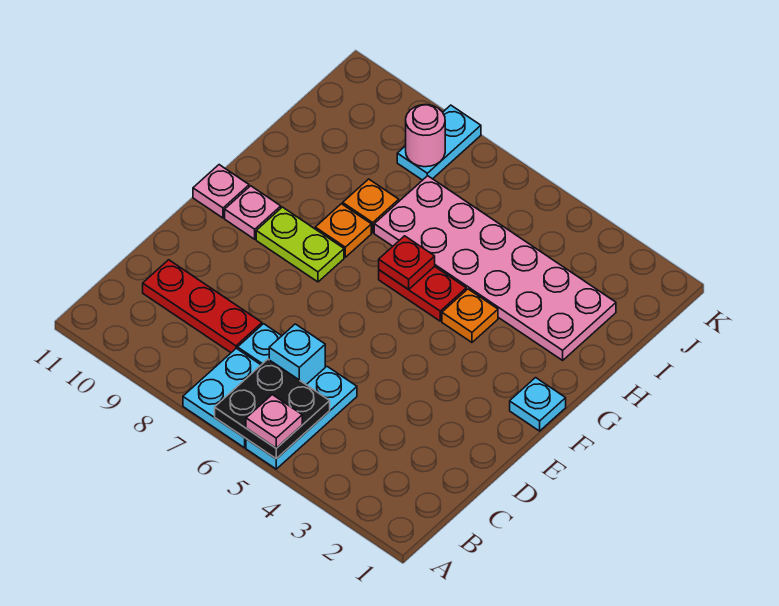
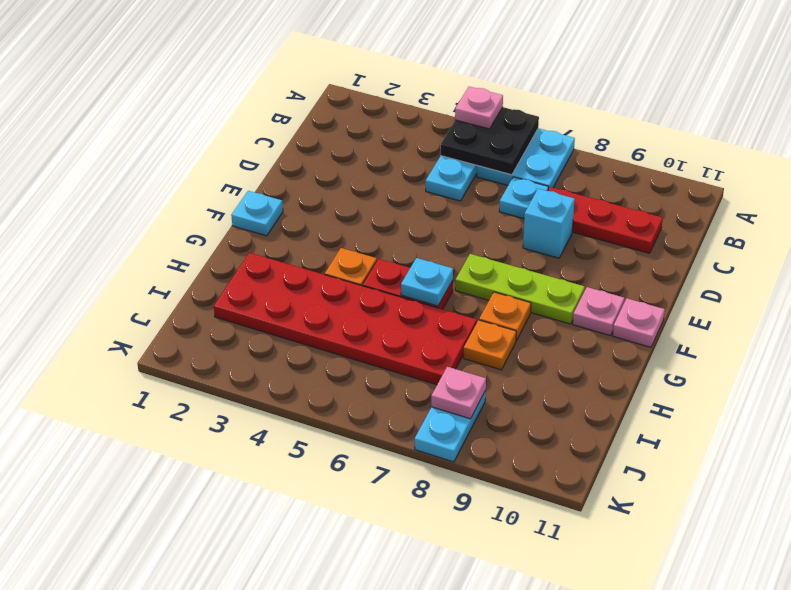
cyan brick C6 level 1 -> cyan brick D8 level 1
lime plate F8:F9 level 1 -> lime plate F7:F9 level 1
red plate G6 level 2 -> cyan plate G6 level 2
pink plate H2:I7 level 1 -> red plate H2:I7 level 1
pink round brick J8 level 2 -> pink plate J8 level 2

